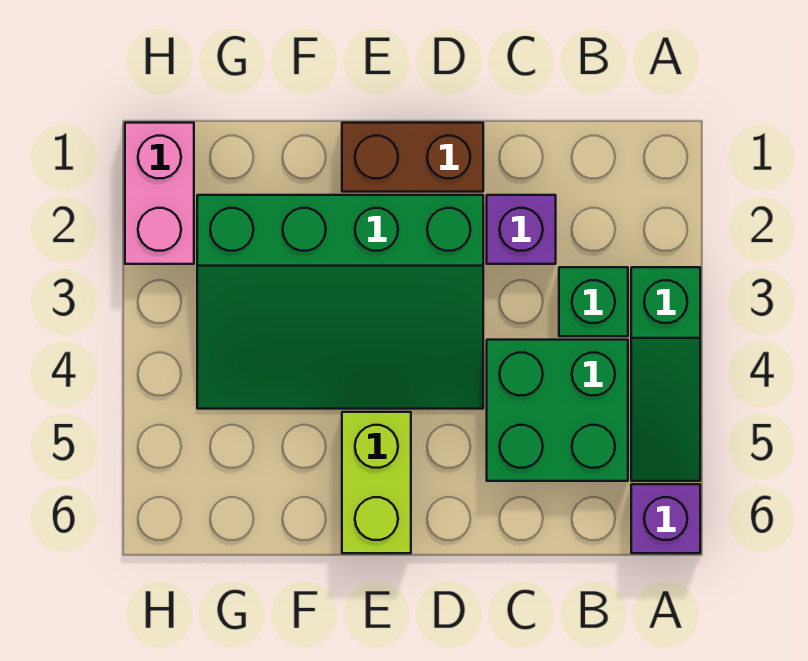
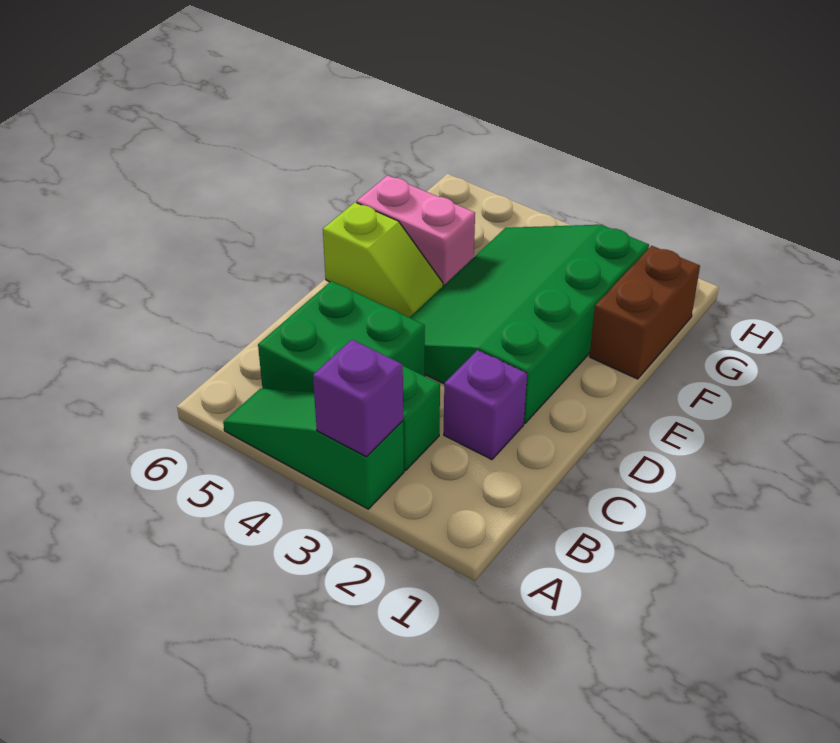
purple brick A6 level 1 -> purple brick A3 level 2
brown brick D1:E1 level 1 -> brown brick F1:G1 level 1
lime brick E5:E6 level 1 -> lime slope E5:E6 level 1 top 6
pink brick H1:H2 level 1 -> pink brick F5:F6 level 1

